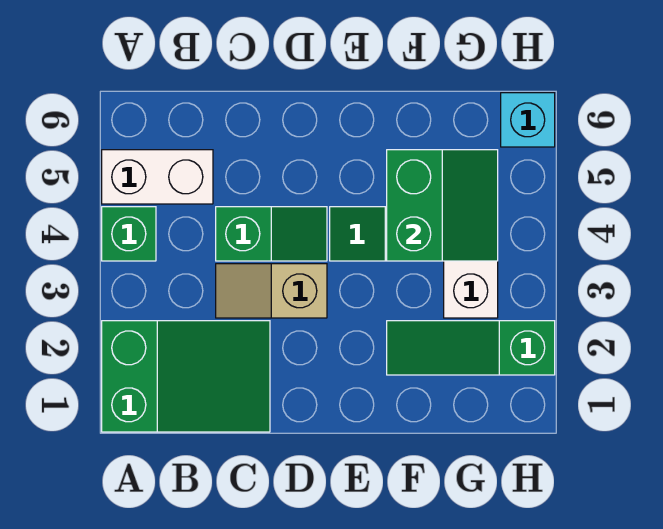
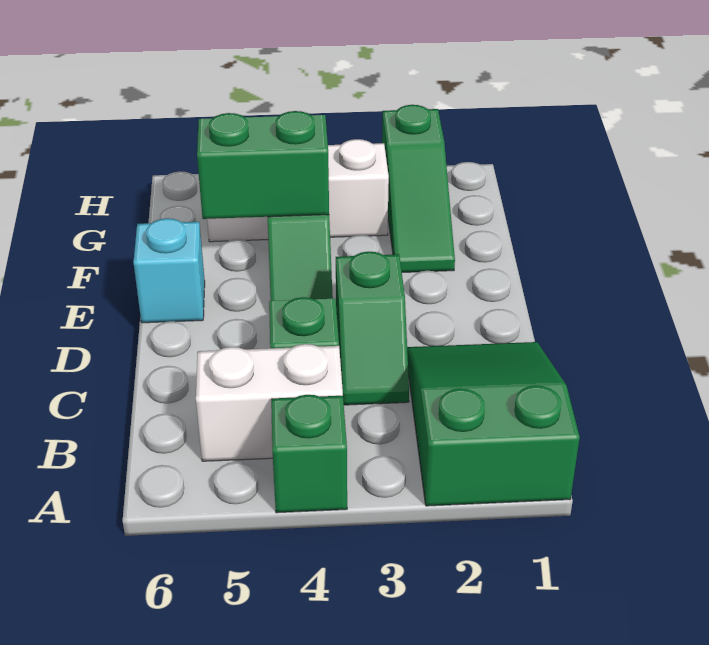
white brick A5:B5 level 1 -> white brick B4:B5 level 1
tan slope C3:D3 level 1 top D -> green slope C3:D3 level 1 top D
cyan brick H6 level 1 -> cyan brick E6 level 1

